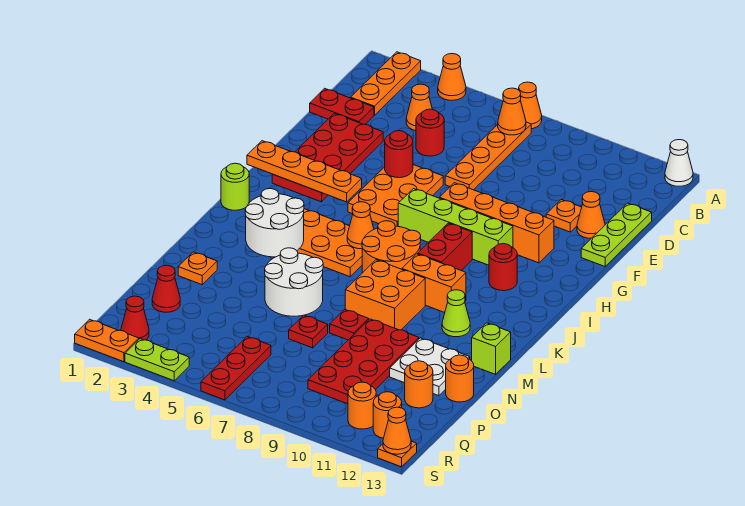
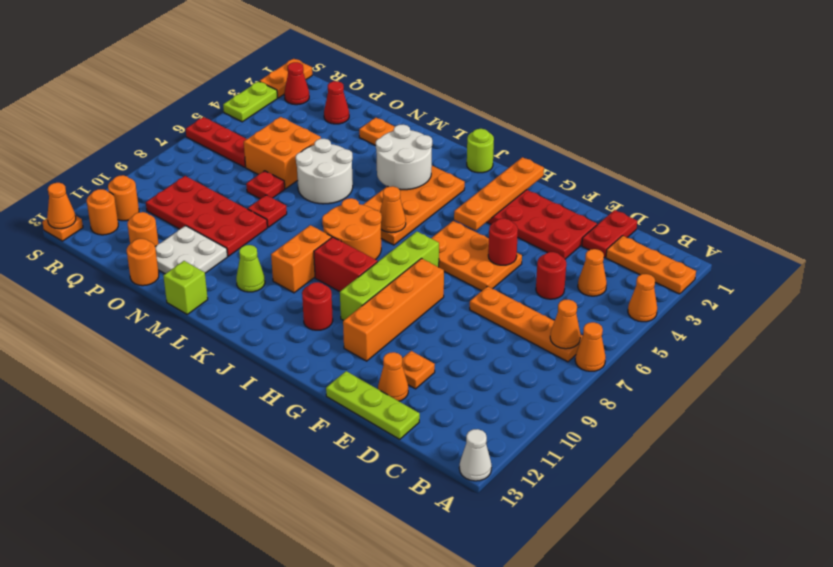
orange brick L8:M9 level 1 -> orange brick O5:P6 level 1

